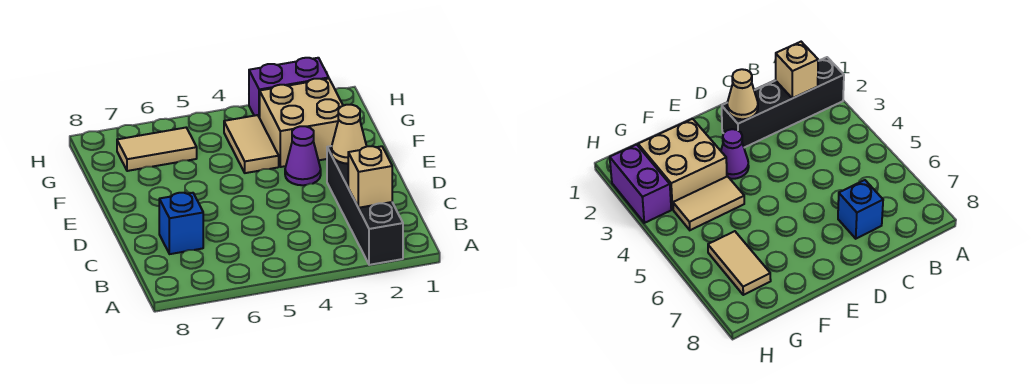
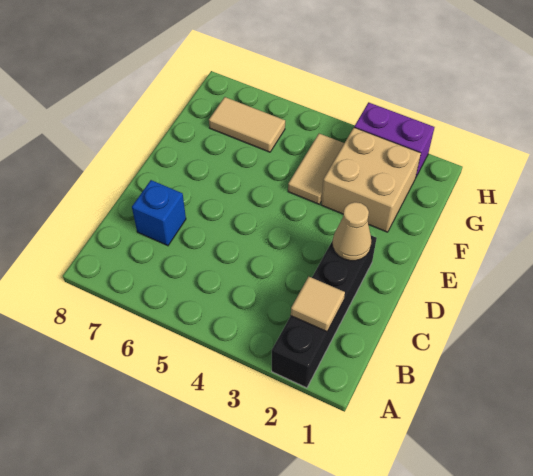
tan brick B2 level 2 -> tan tile B2 level 2
purple cone E3 level 1 -> none

